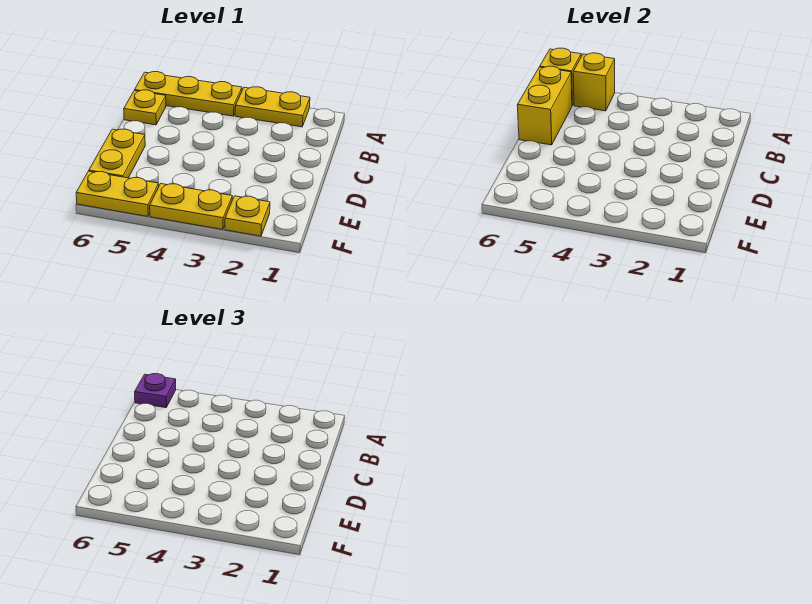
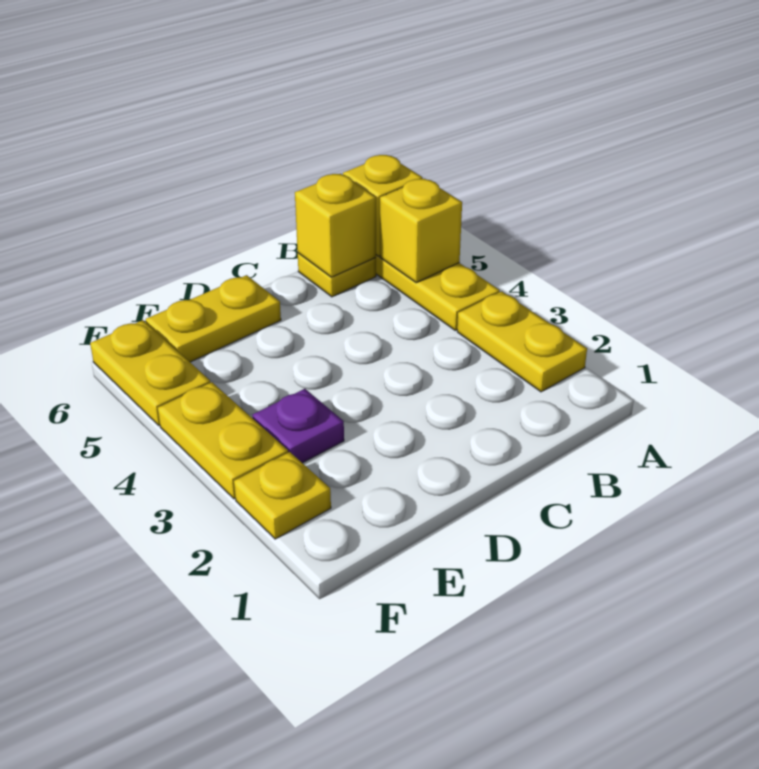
purple plate A6 level 3 -> purple plate E3 level 1
yellow brick B6:C6 level 2 -> yellow brick B6 level 2

